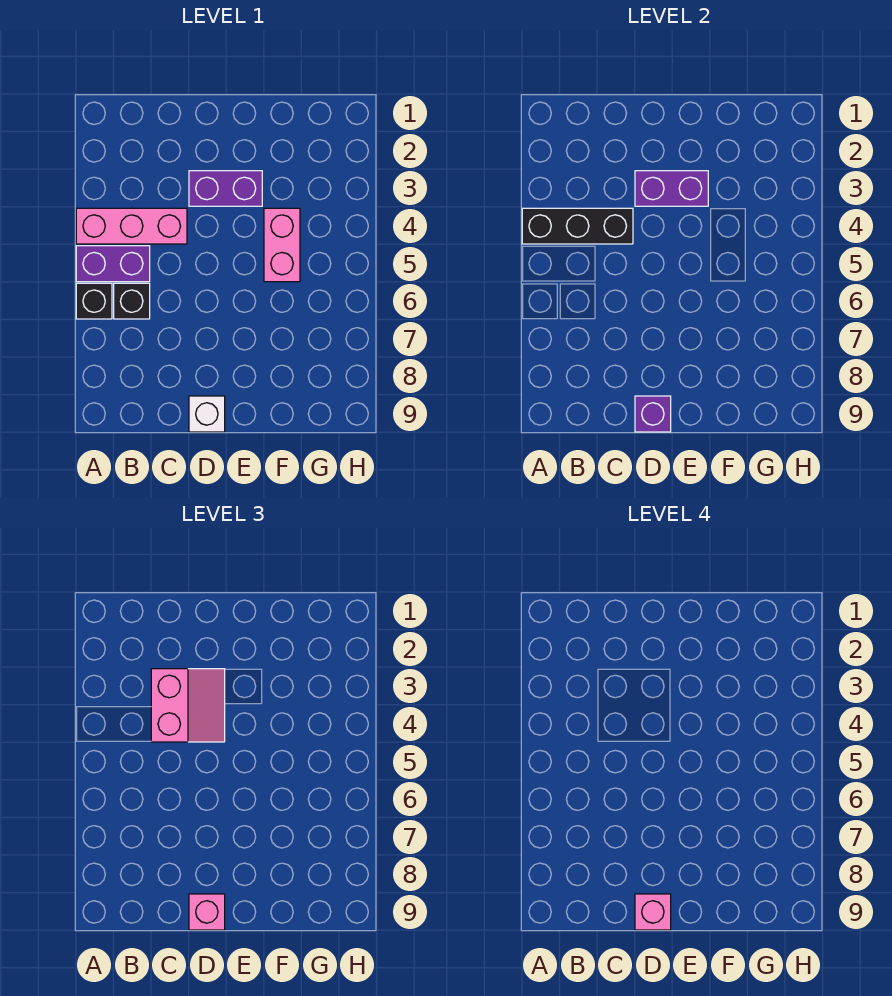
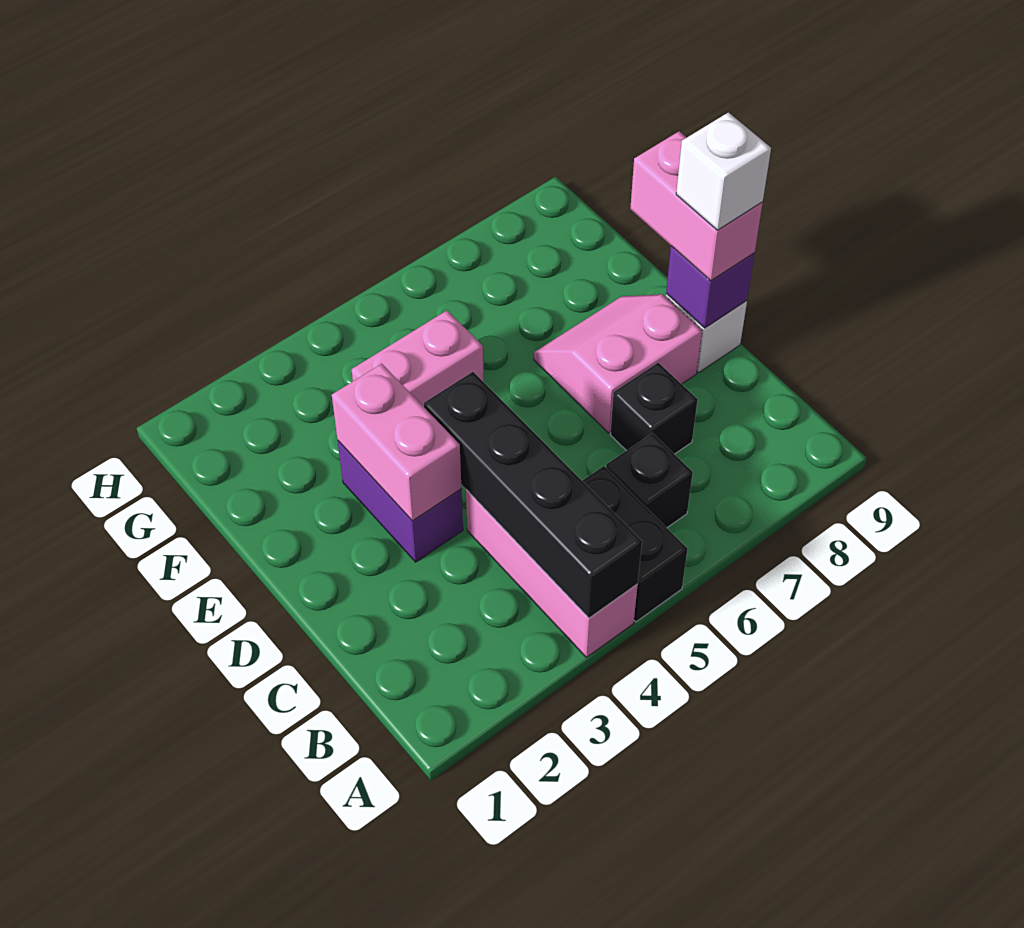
black brick A4:C4 level 2 -> black brick A4:D4 level 2
purple brick A5:B5 level 1 -> black brick A5:B5 level 1
black brick A6 level 1 -> black brick C7 level 1
pink slope C3:D4 level 3 top C -> pink slope D7:E8 level 1 top D
purple brick D3:E3 level 2 -> pink brick D3:E3 level 2
pink brick D9 level 3 -> pink brick D9:E9 level 3
pink brick D9 level 4 -> white brick D9 level 4

